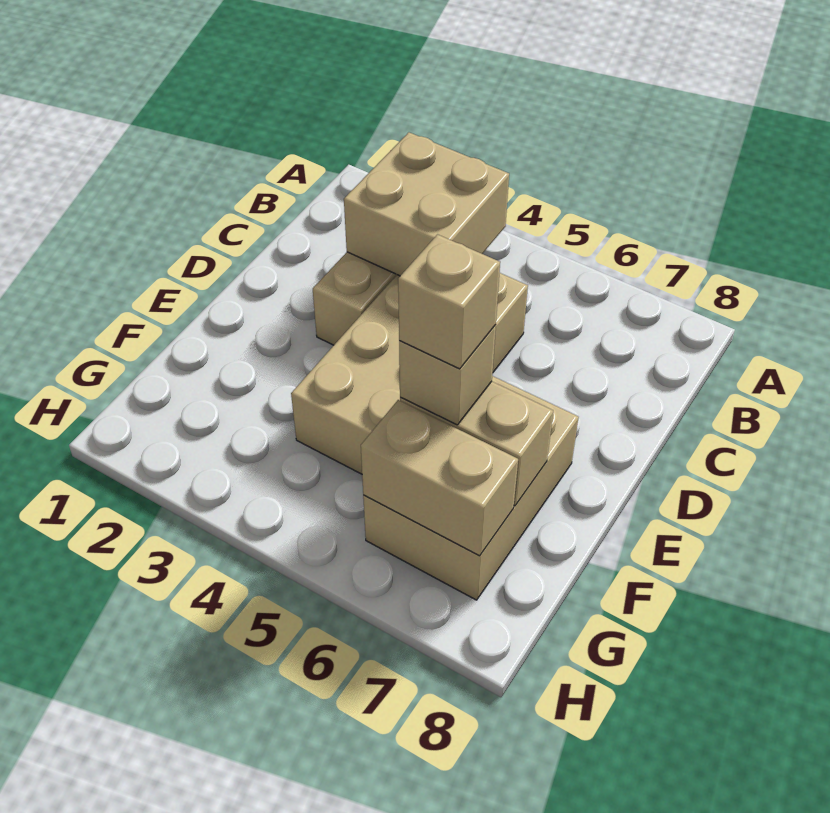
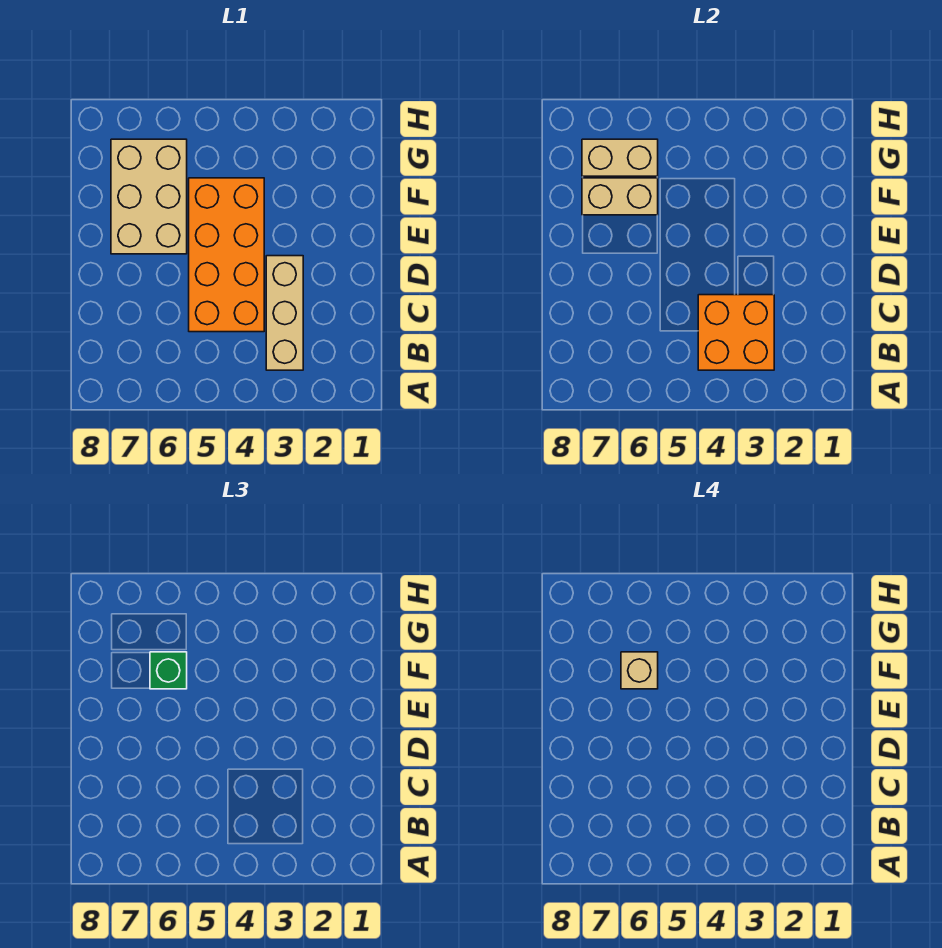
tan brick B3:C4 level 2 -> orange brick B3:C4 level 2
tan brick C4:F5 level 1 -> orange brick C4:F5 level 1
tan brick F6 level 3 -> green brick F6 level 3

